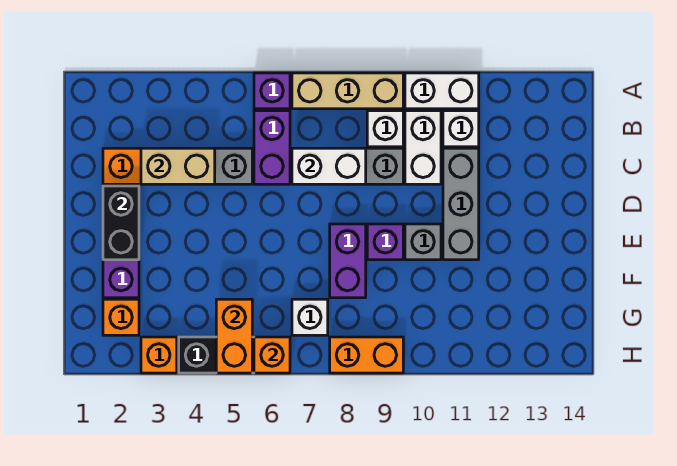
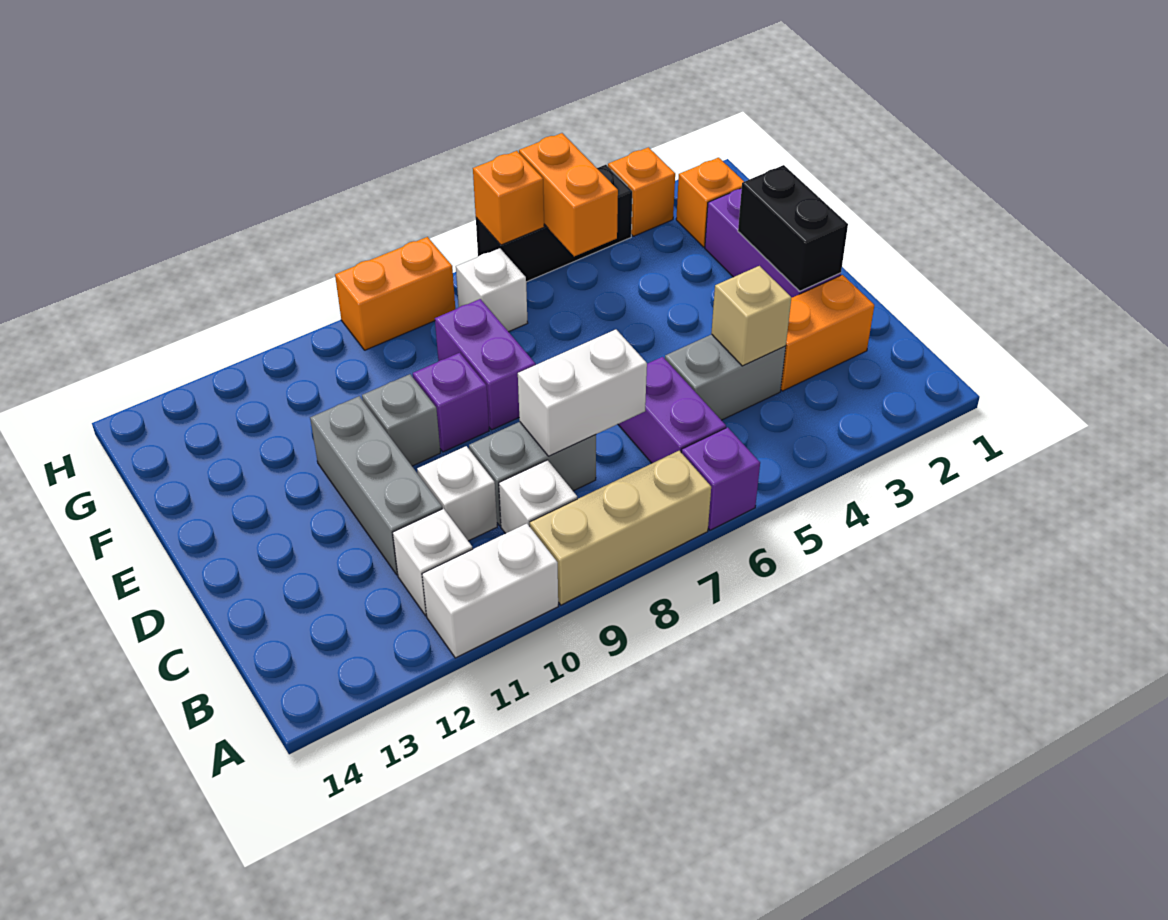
white brick B10:C10 level 1 -> white brick C10 level 1
tan brick C3:C4 level 2 -> tan brick C4 level 2

